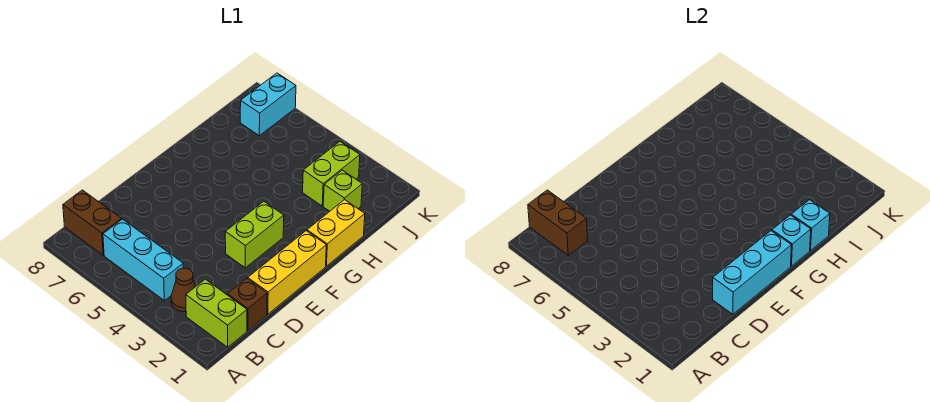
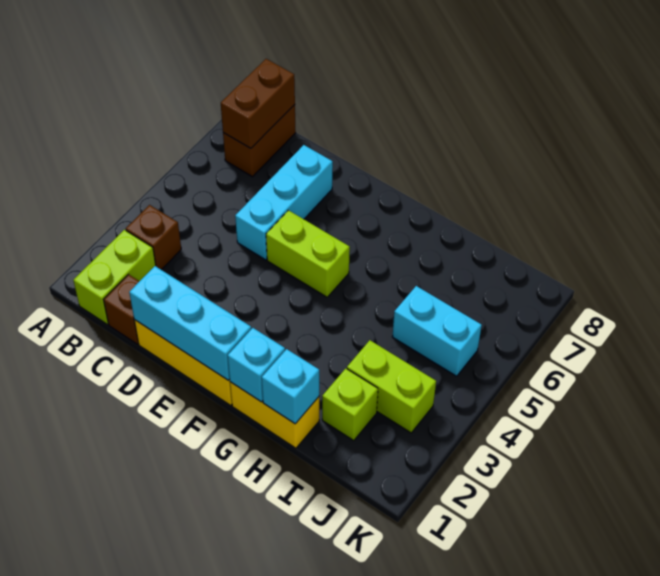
brown cone B3 level 1 -> brown brick B3 level 1
cyan brick B4:B6 level 1 -> cyan brick D5:D7 level 1
lime brick E3:F3 level 1 -> lime brick E5:F5 level 1
cyan brick J7:K7 level 1 -> cyan brick I5:J5 level 1

